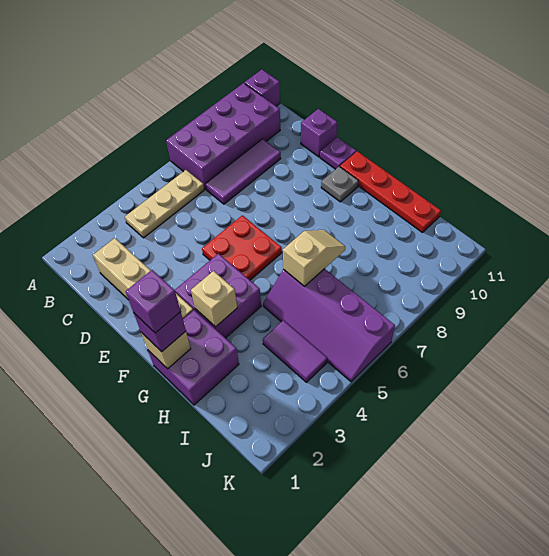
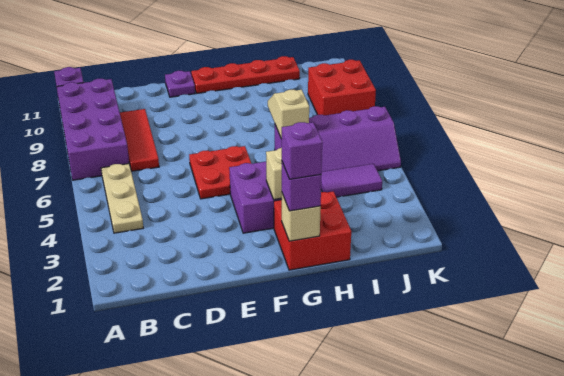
tan brick C2:F2 level 1 -> none
purple tile C7:C9 level 1 -> red tile C7:C9 level 1
purple brick D11 level 1 -> none
grey plate F10 level 1 -> none
purple brick G1:H2 level 1 -> red brick G1:H2 level 1
none -> red brick J8:K9 level 1

